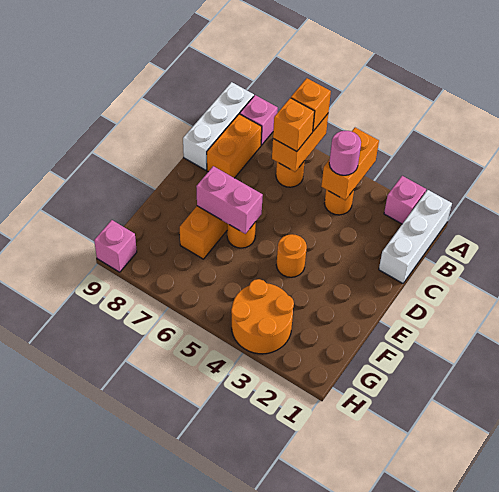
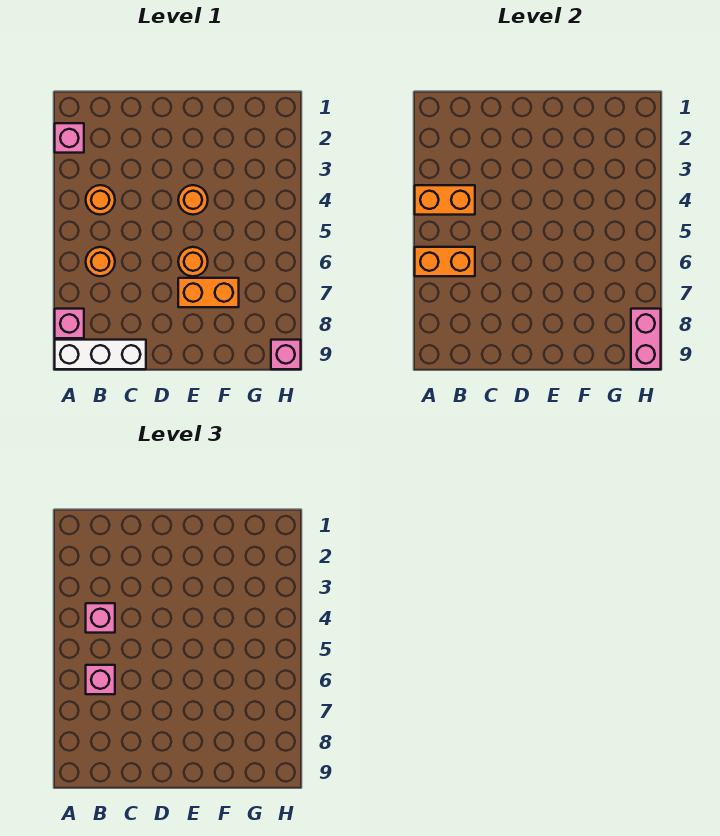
white brick A1:C1 level 1 -> none
orange brick A6 level 3 -> none
pink round brick B4 level 3 -> pink brick B4 level 3
orange brick B6 level 3 -> pink brick B6 level 3
orange brick B8:C8 level 1 -> none
pink brick E6:E7 level 2 -> pink brick H8:H9 level 2
orange round brick G3:H4 level 1 -> none

